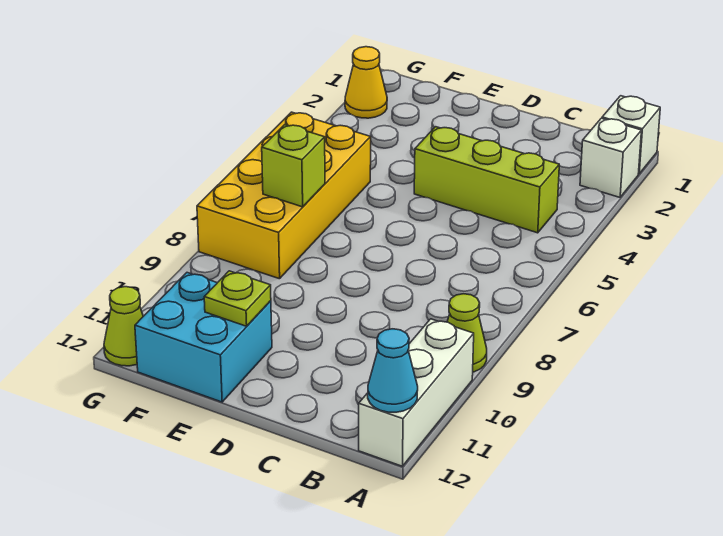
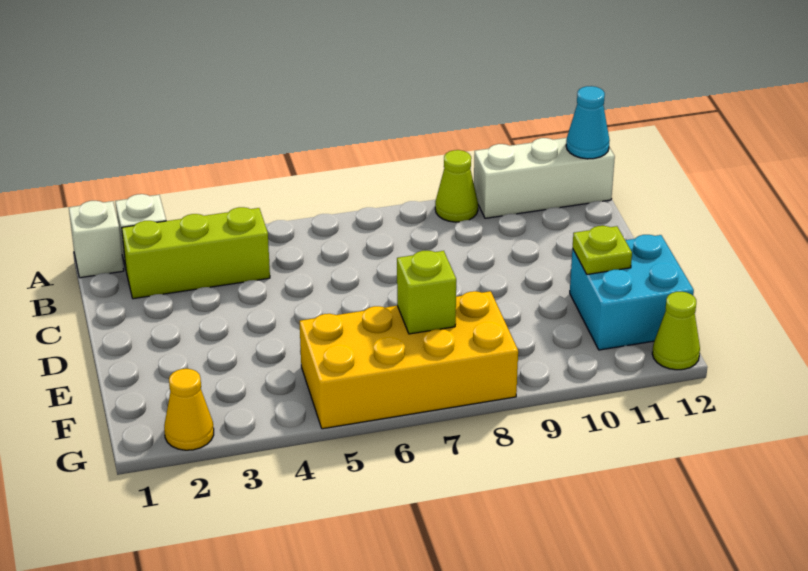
lime brick B4:D4 level 1 -> lime brick B2:B4 level 1

